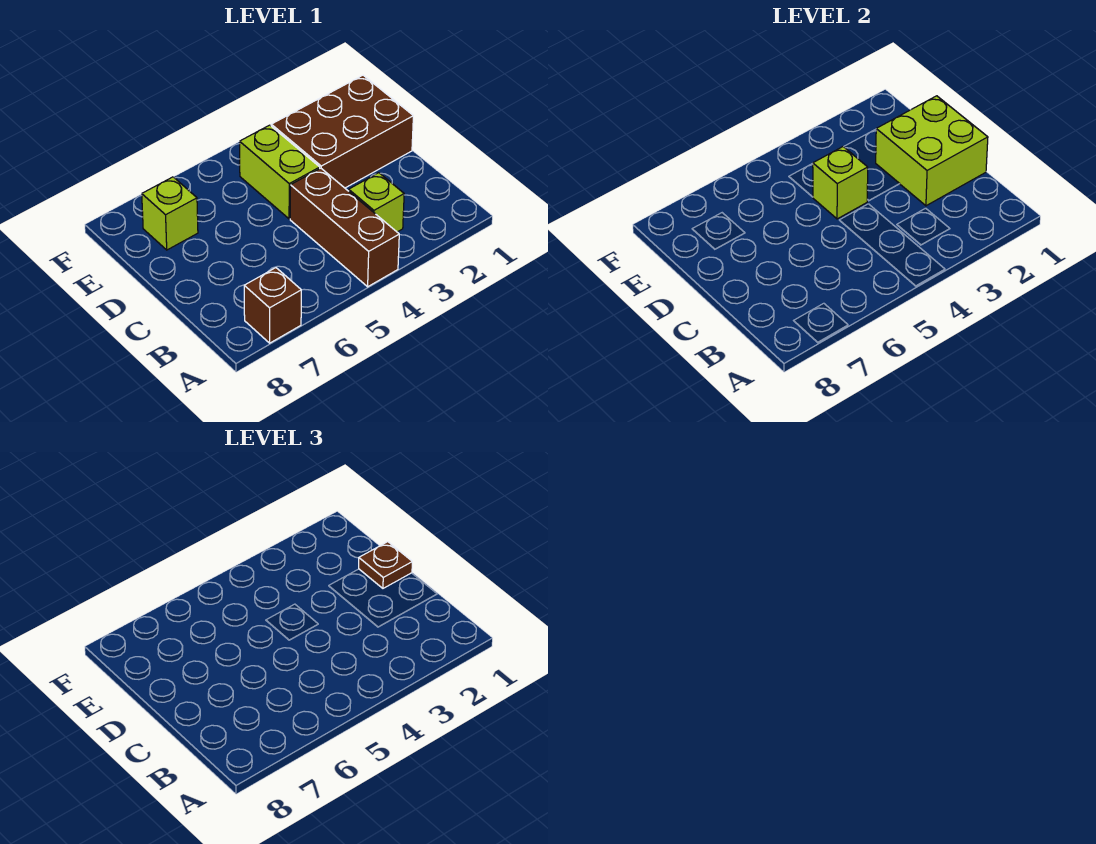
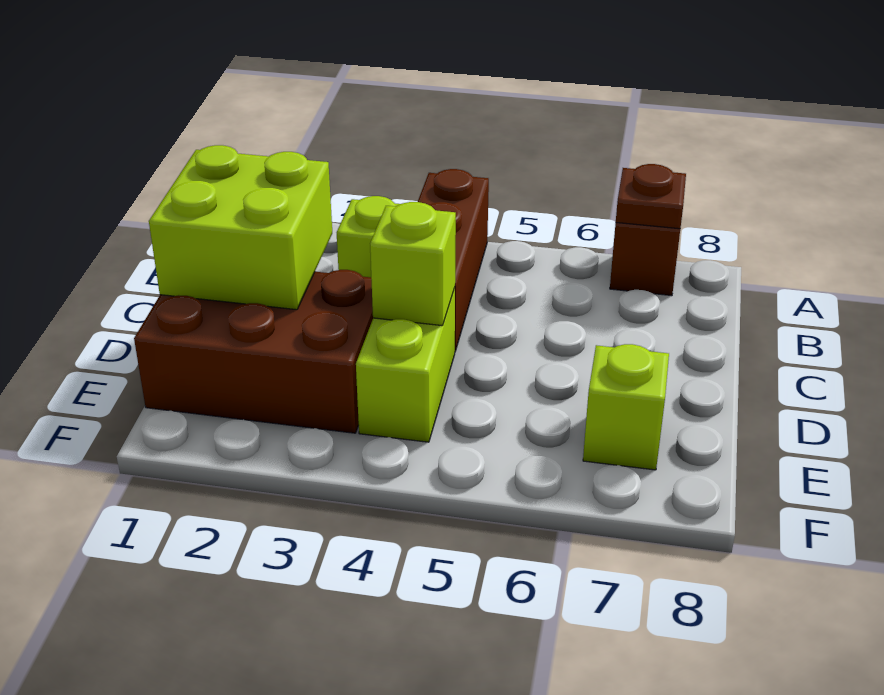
brown plate D1 level 3 -> brown plate A7 level 2

